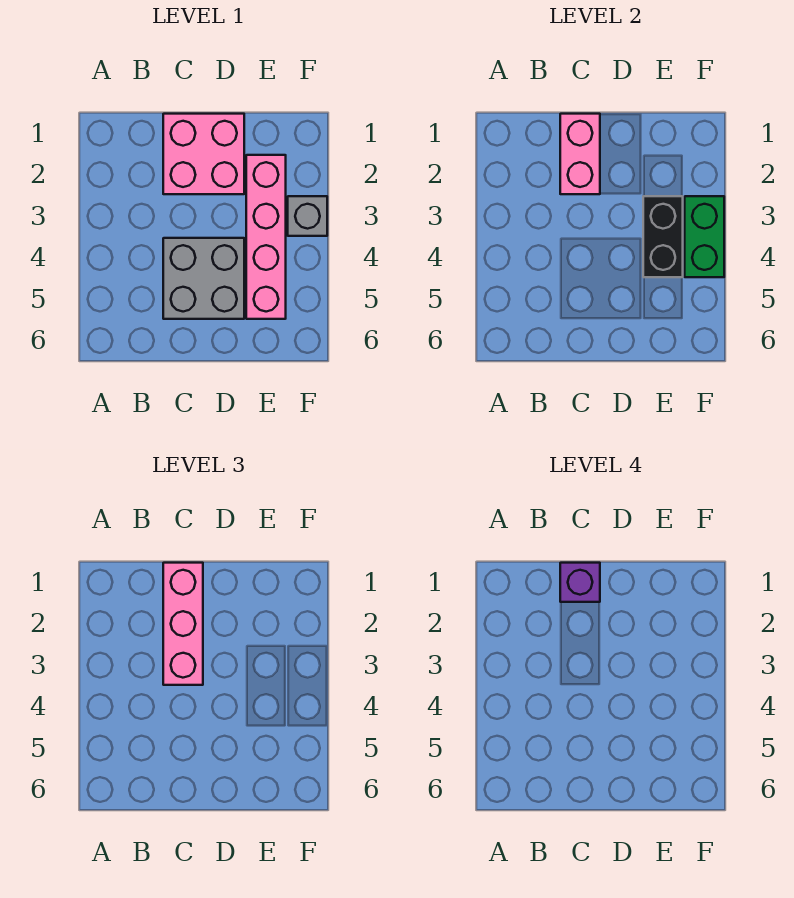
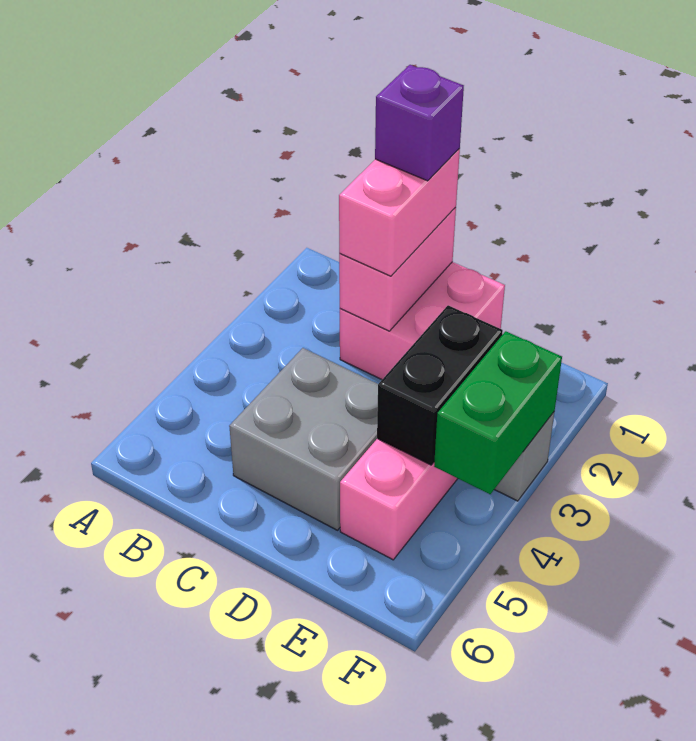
pink brick C1:C3 level 3 -> pink brick C1:C2 level 3

